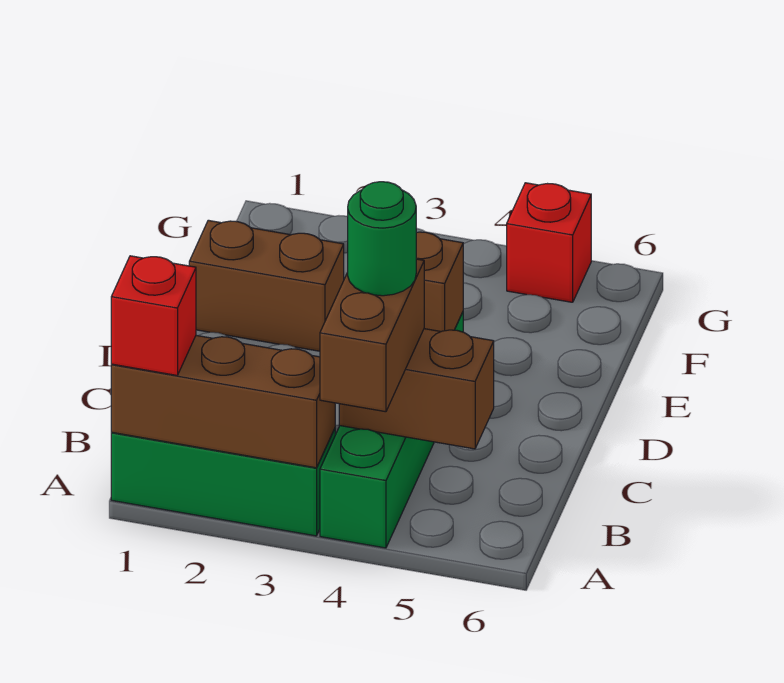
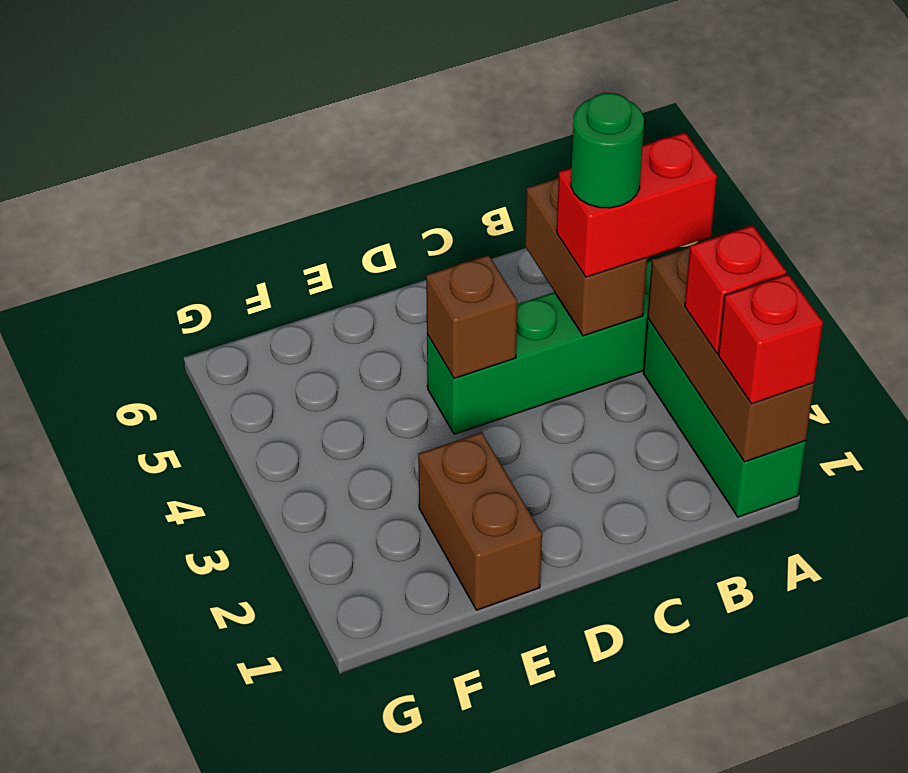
brown brick A4:B4 level 3 -> red brick A4:B4 level 3
red brick G5 level 1 -> red brick A2 level 3

